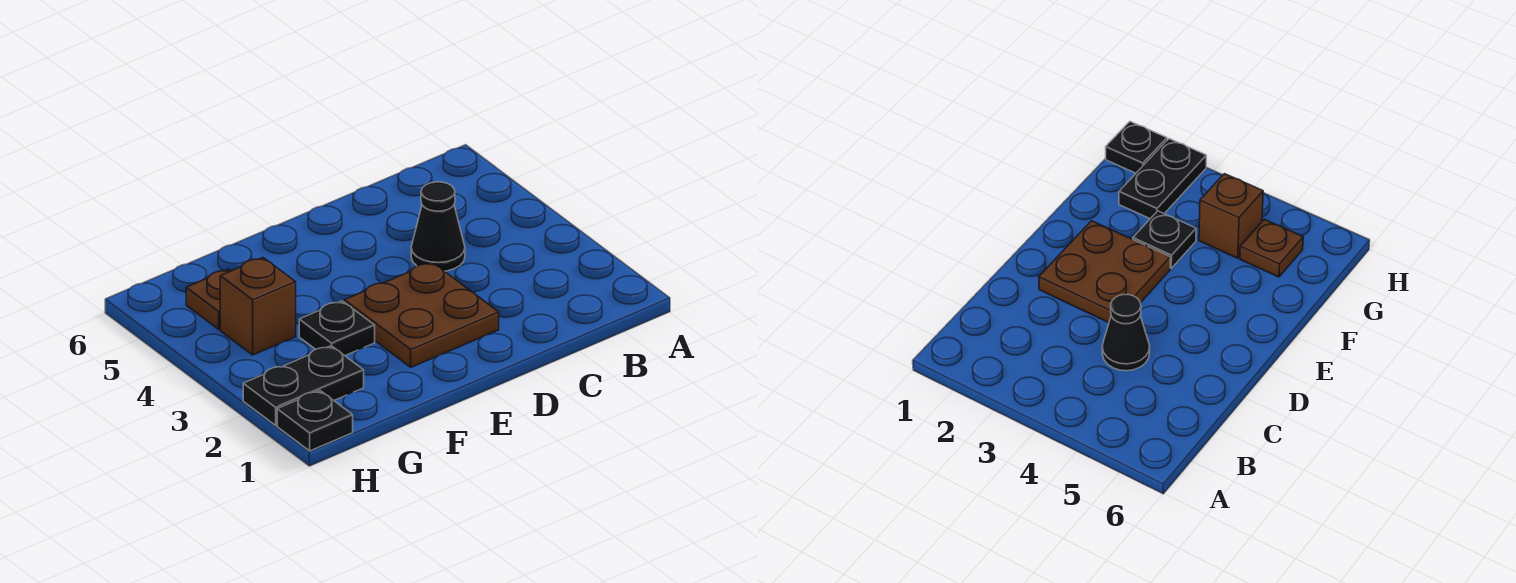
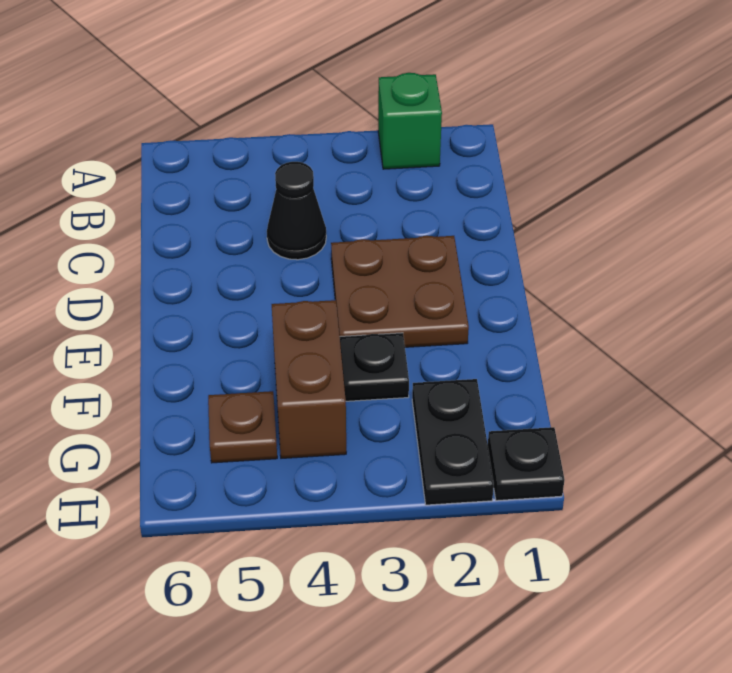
none -> green brick A2 level 1
brown brick G4 level 1 -> brown brick F4:G4 level 1

